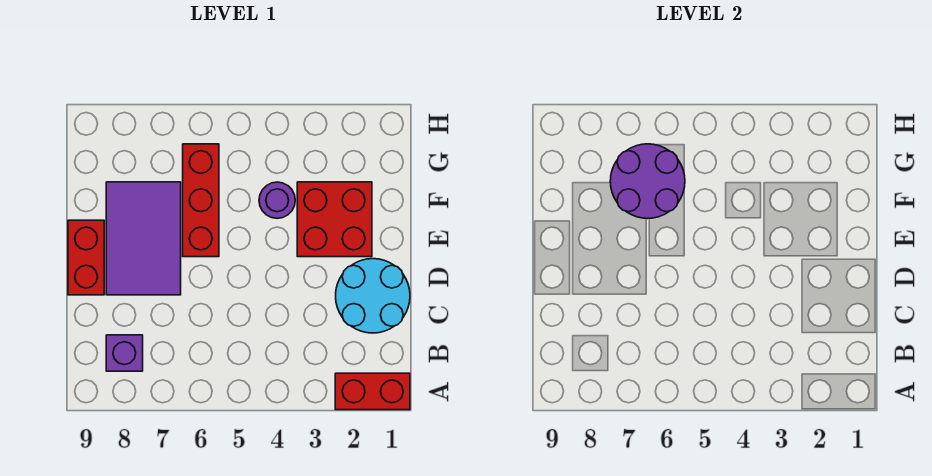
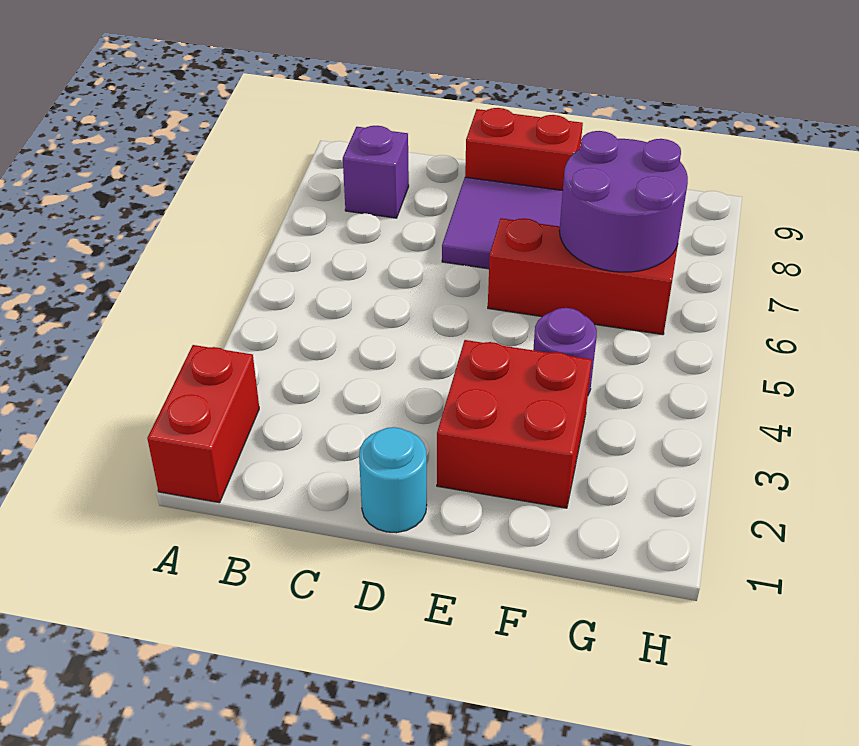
cyan round brick C1:D2 level 1 -> cyan round brick D1 level 1

